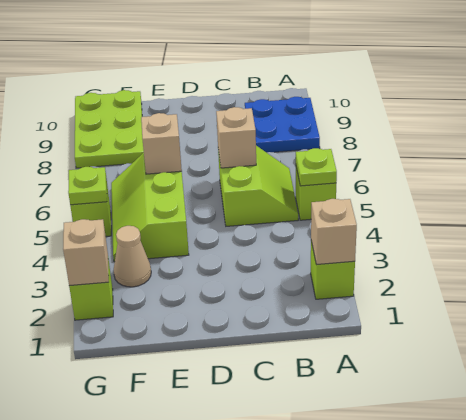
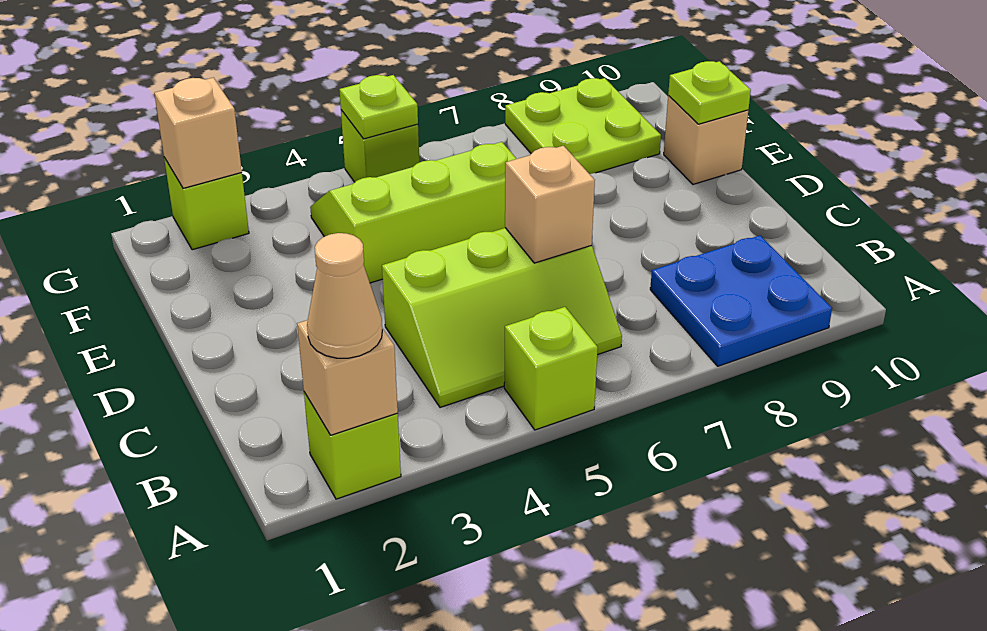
lime plate A5 level 2 -> lime plate E10 level 2
lime slope B5:C6 level 1 top C -> lime slope B4:C6 level 1 top C
tan brick E6 level 2 -> tan brick E10 level 1
tan cone F3 level 1 -> tan cone A2 level 3
lime plate F8:G10 level 1 -> lime plate F8:G9 level 1

